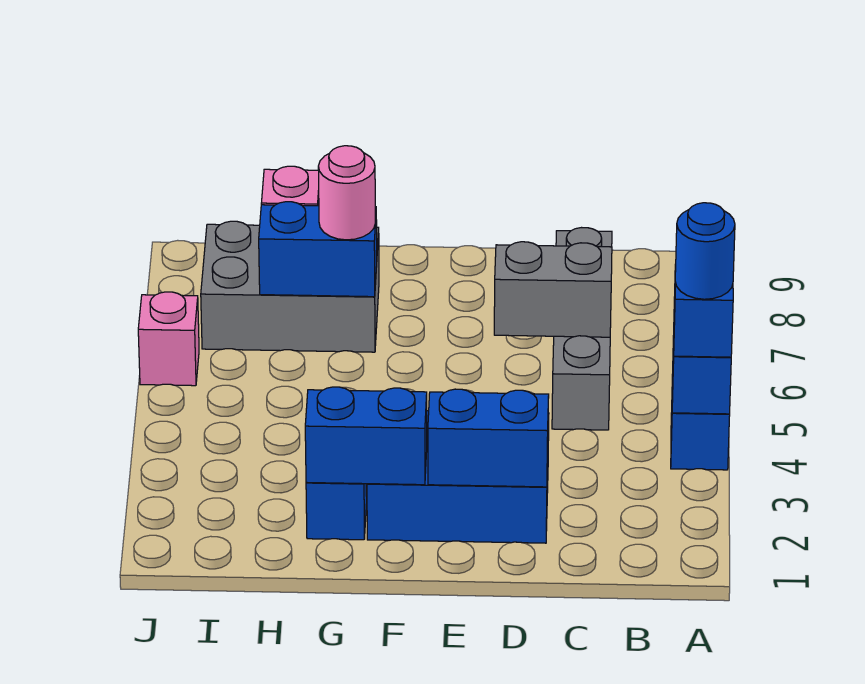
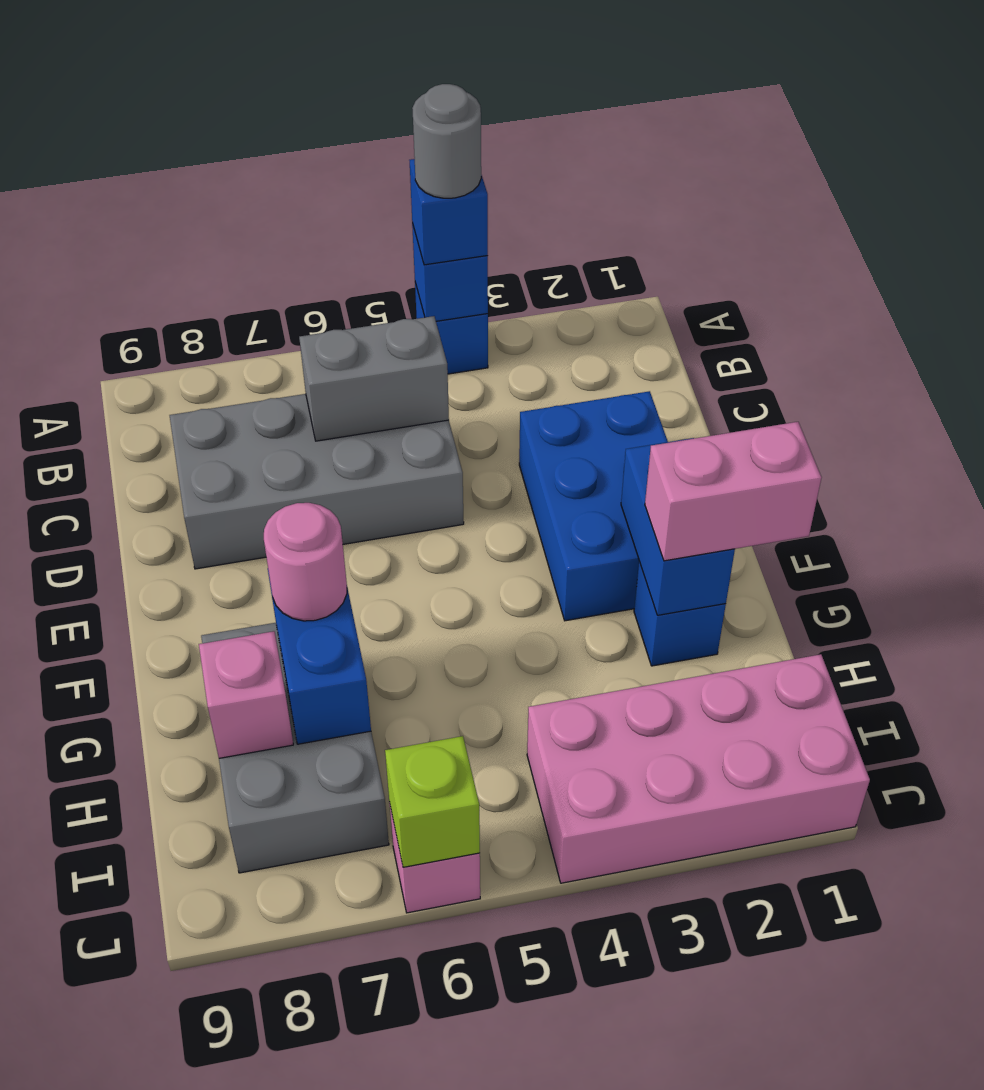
blue round brick A4 level 4 -> grey round brick A4 level 4
grey brick C5:C8 level 1 -> grey brick C5:D8 level 1
grey brick C6:D6 level 2 -> grey brick C5:C6 level 2
blue brick D2:E2 level 2 -> none
none -> pink brick G1:G2 level 3
none -> pink brick I1:J4 level 1
none -> lime brick J6 level 2

